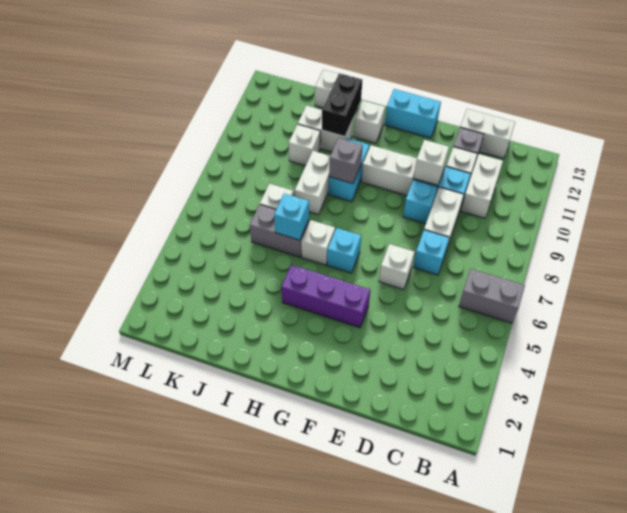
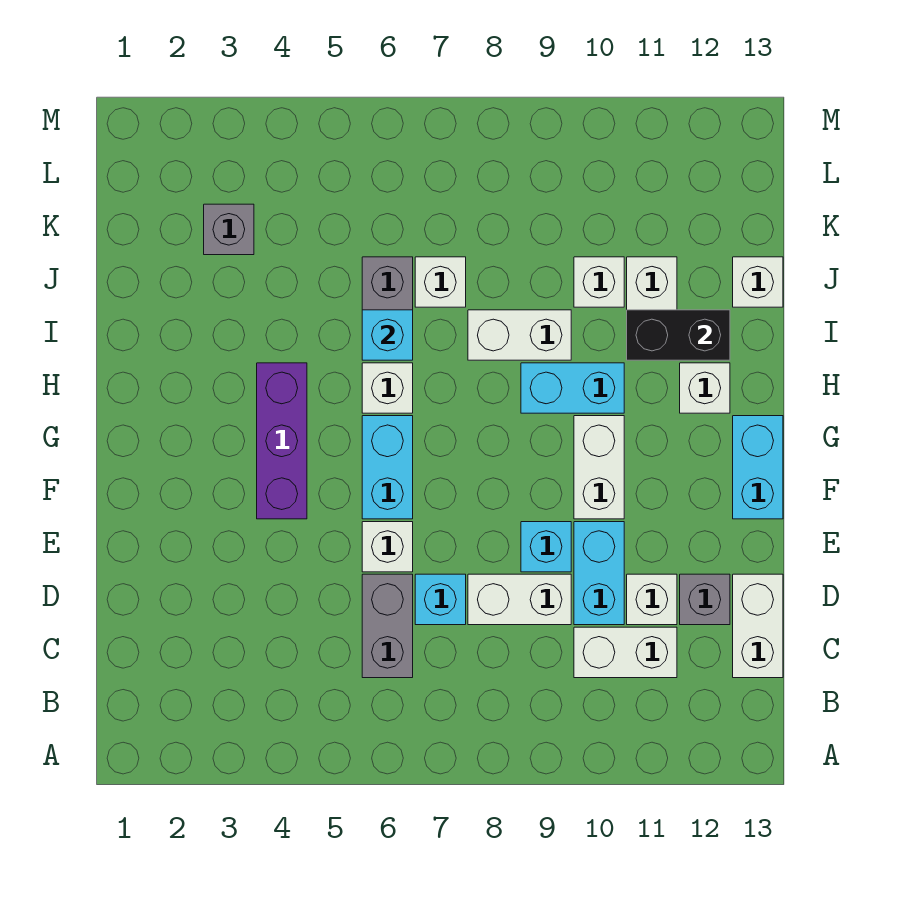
grey brick A6:B6 level 1 -> grey brick C6:D6 level 1
white brick E10 level 2 -> none
cyan brick G6 level 1 -> cyan brick F6:G6 level 1
grey brick H9 level 2 -> grey brick K3 level 1

